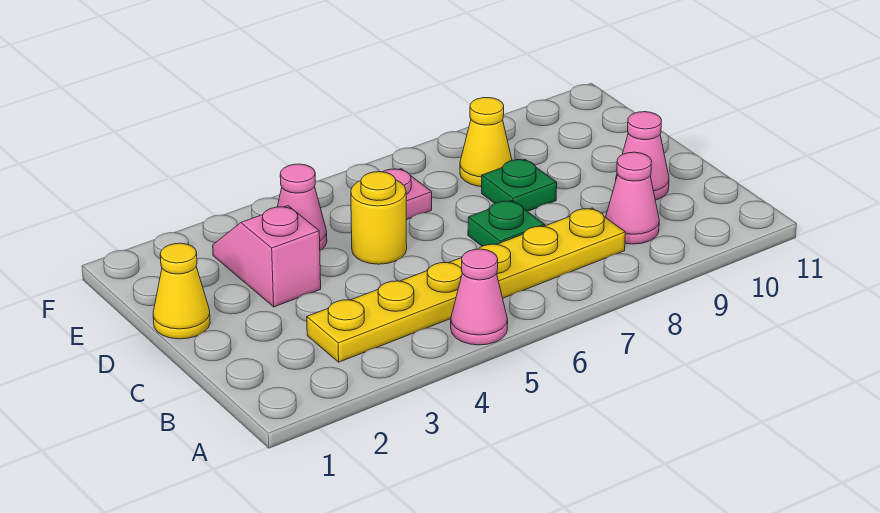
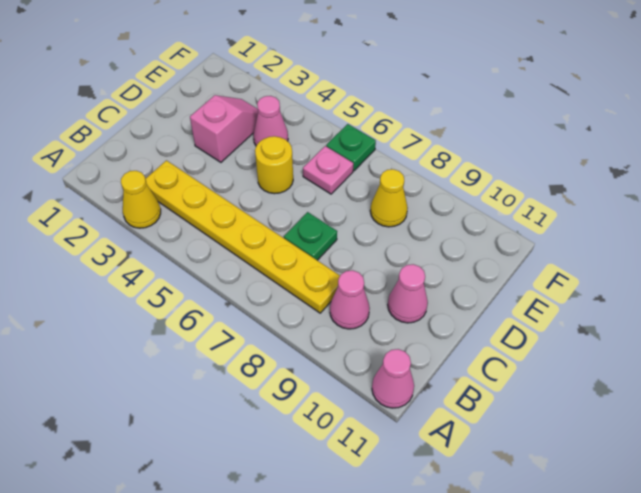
pink cone A5 level 1 -> pink cone A11 level 1
yellow cone D1 level 1 -> yellow cone A3 level 1
green plate D8 level 1 -> green plate F6 level 1

